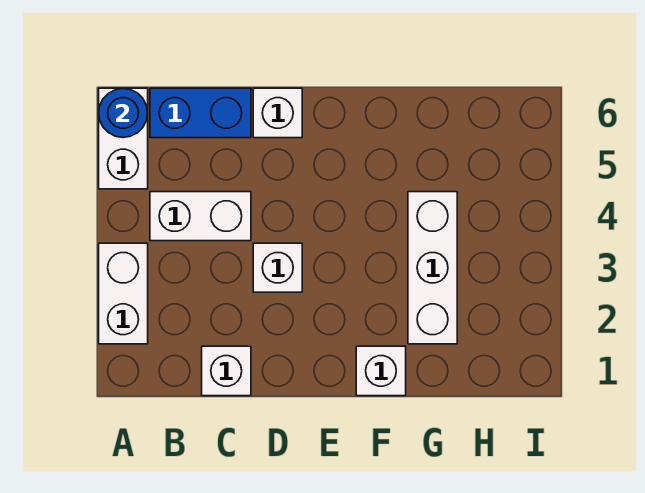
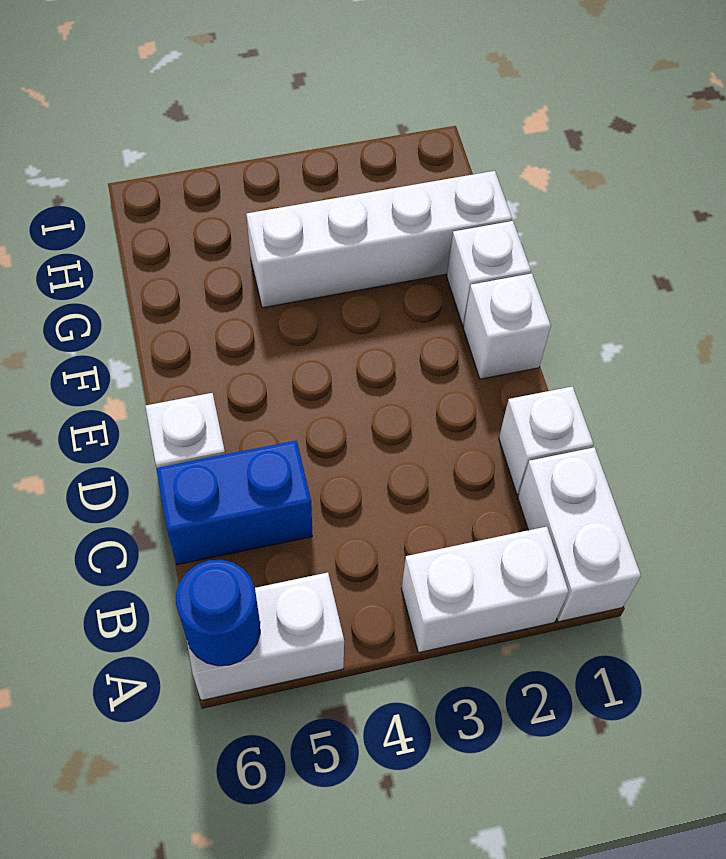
white brick B4:C4 level 1 -> white brick A1:B1 level 1
blue brick B6:C6 level 1 -> blue brick C5:C6 level 1
white brick D3 level 1 -> white brick E1 level 1
white brick G2:G4 level 1 -> white brick G1:G4 level 1

